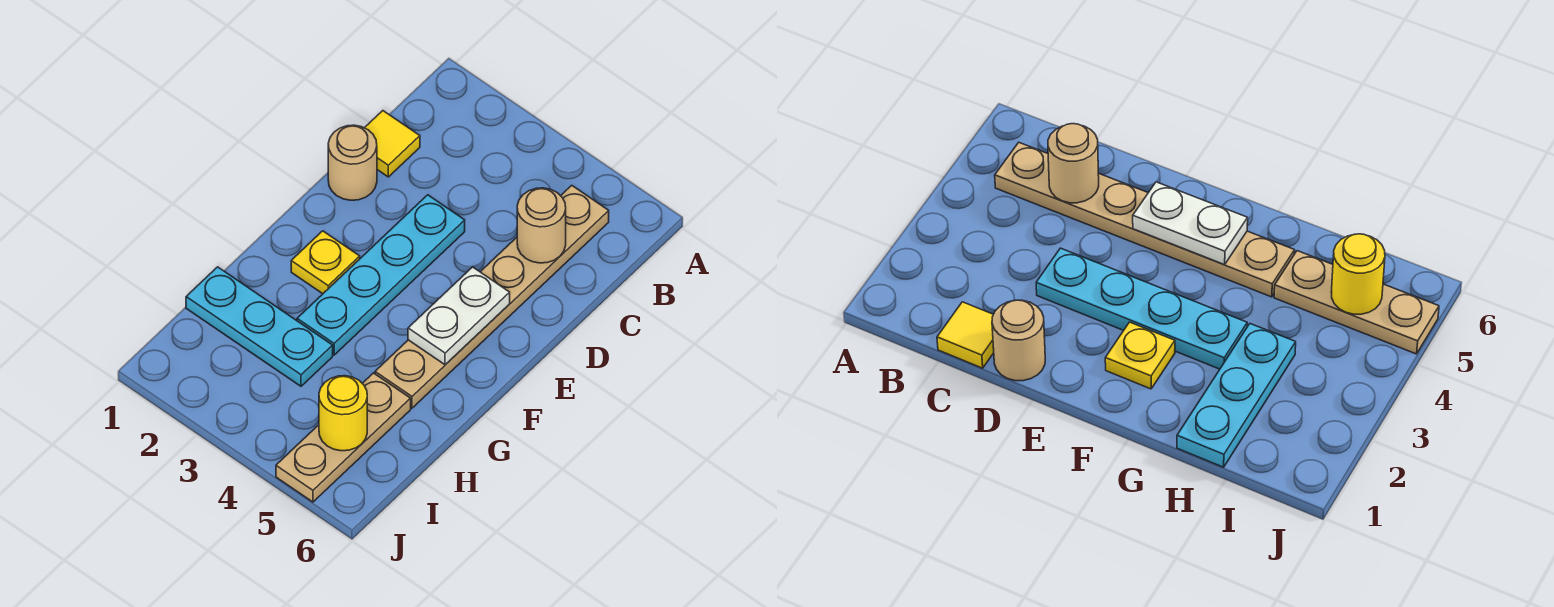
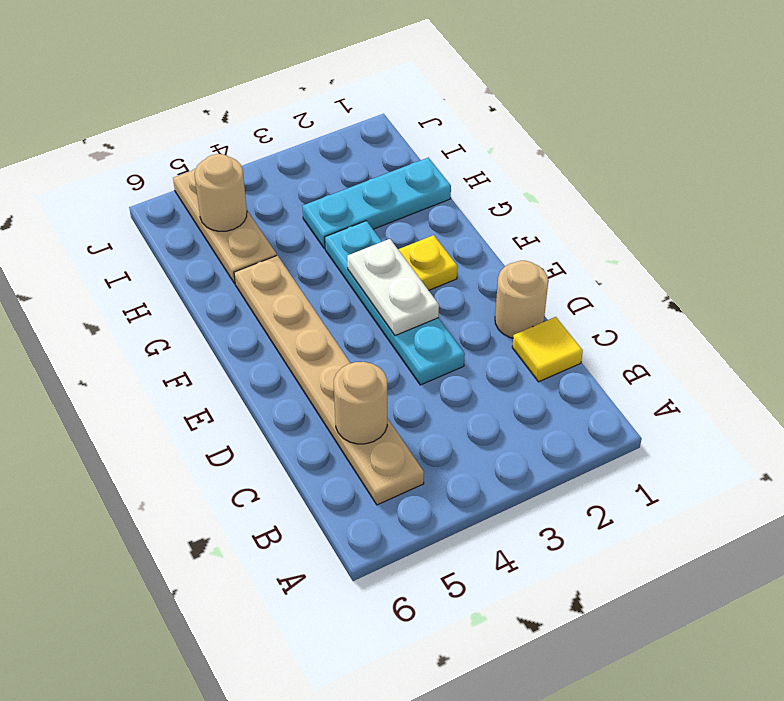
white plate E5:F5 level 2 -> white plate E3:F3 level 2
yellow round brick I5 level 2 -> tan round brick I5 level 2

